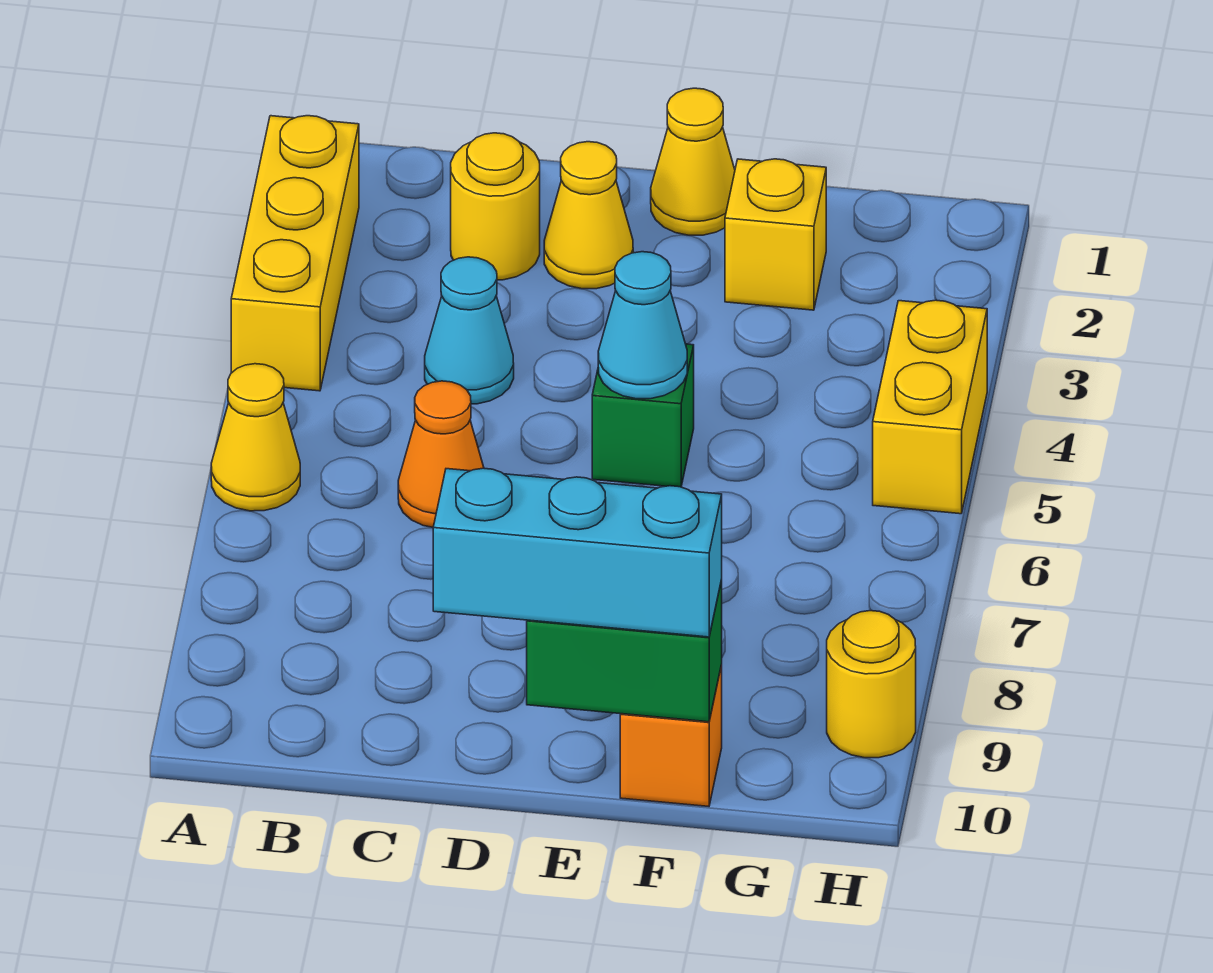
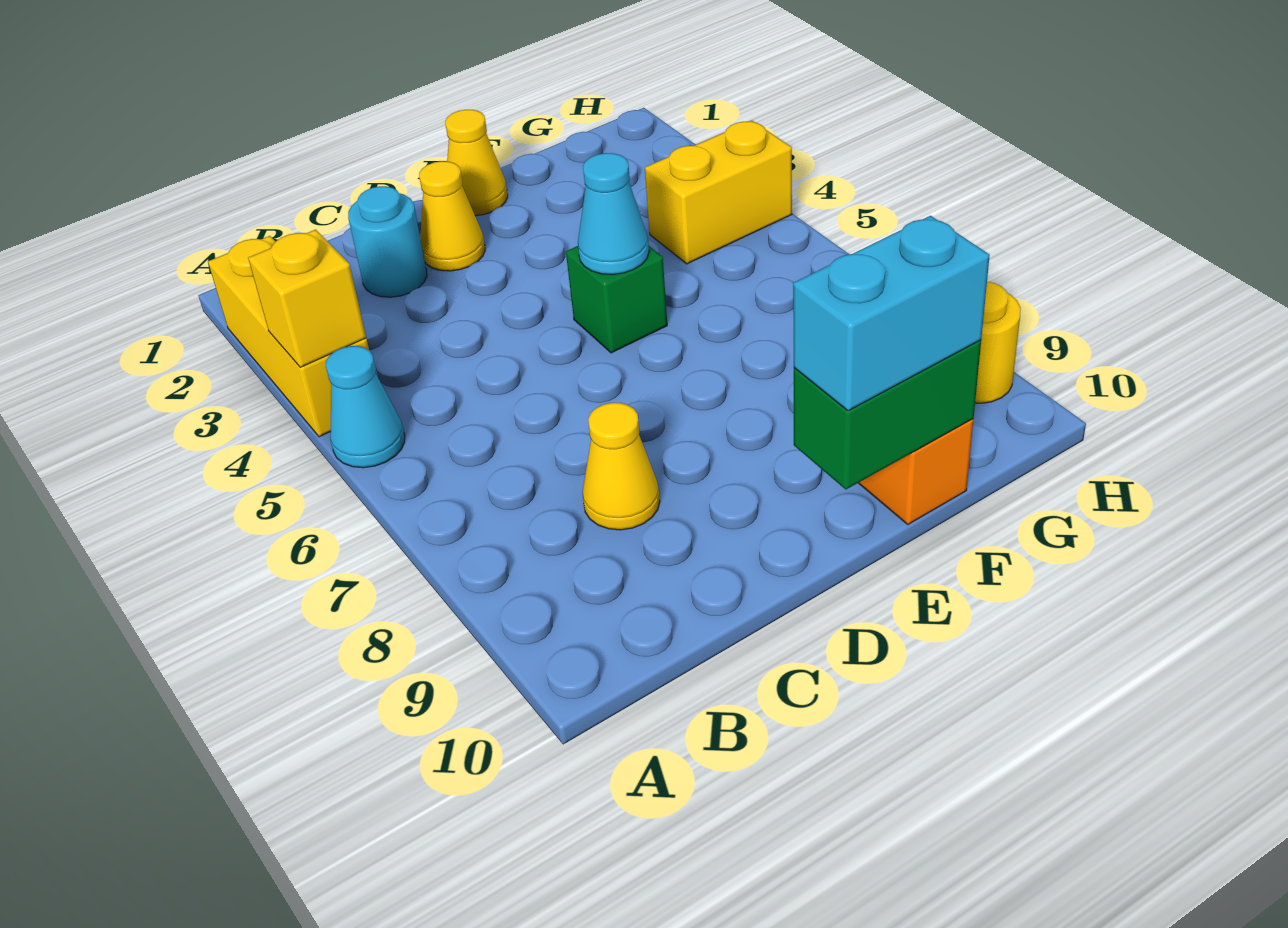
yellow cone A6 level 1 -> yellow cone C8 level 1
yellow round brick C2 level 1 -> cyan round brick C2 level 1
cyan cone C4 level 1 -> cyan cone A5 level 1
orange cone C6 level 1 -> none
cyan brick D10:F10 level 3 -> cyan brick E10:F10 level 3
yellow brick F2 level 1 -> yellow brick A4 level 2
yellow brick H4:H5 level 1 -> yellow brick G4:H4 level 1

